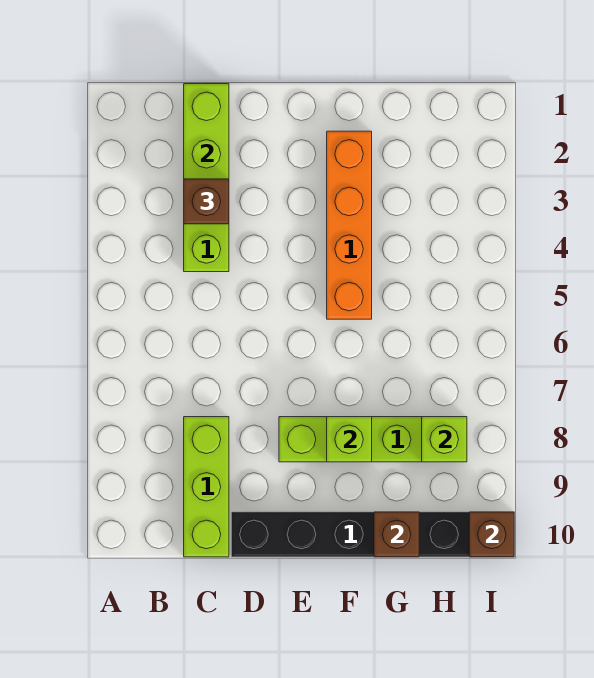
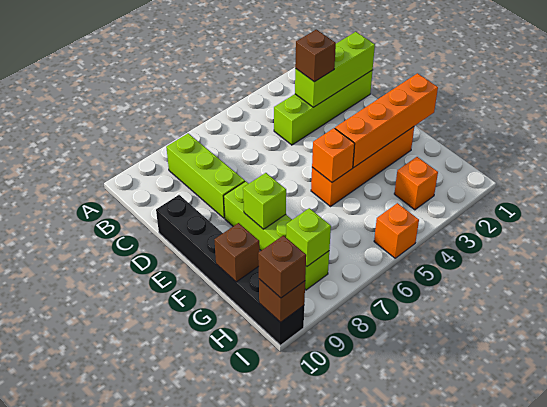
lime brick C8:C10 level 1 -> lime brick B8:D8 level 1
none -> orange brick F1:F4 level 2
none -> orange brick F5 level 2
none -> orange brick H3 level 1
none -> orange brick I5 level 1
none -> brown brick I10 level 3

